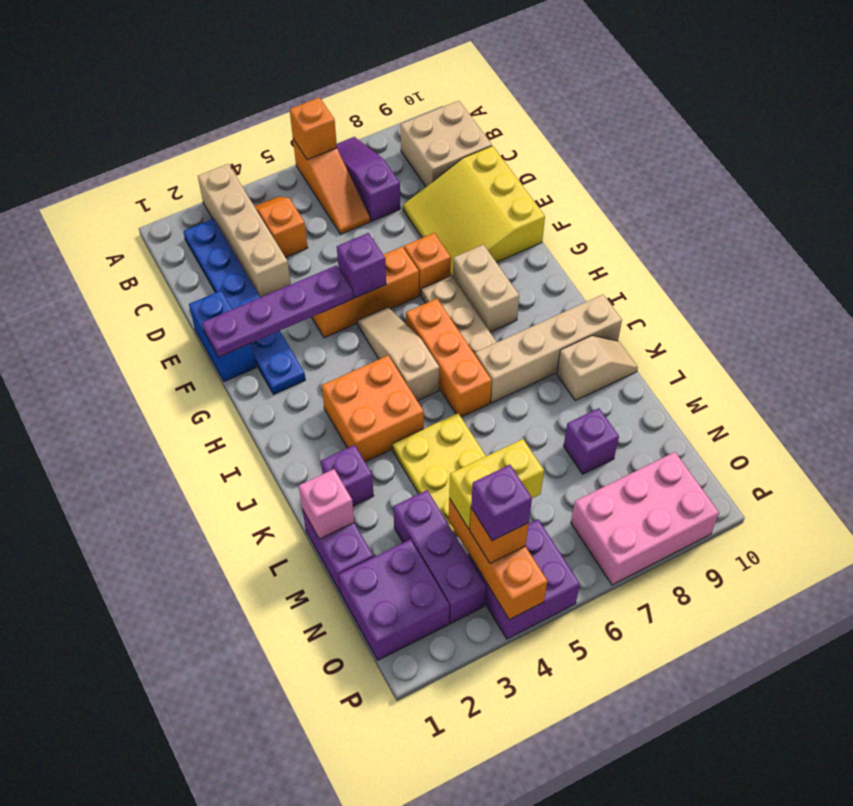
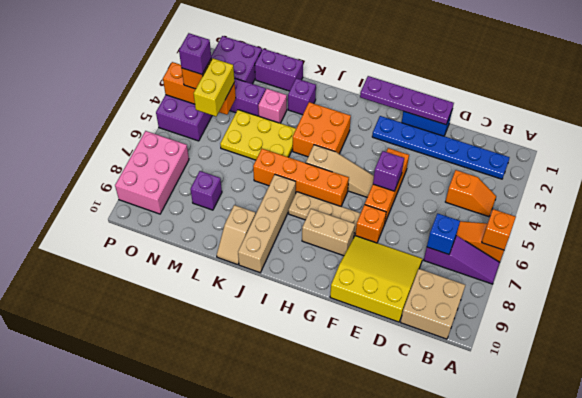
tan brick A3:D3 level 1 -> none
none -> blue brick C7 level 2
purple plate F1:F4 level 2 -> purple plate E1:H1 level 2
orange brick H6:J6 level 1 -> orange brick H6:K6 level 1
pink brick L1 level 2 -> pink brick L3 level 1

